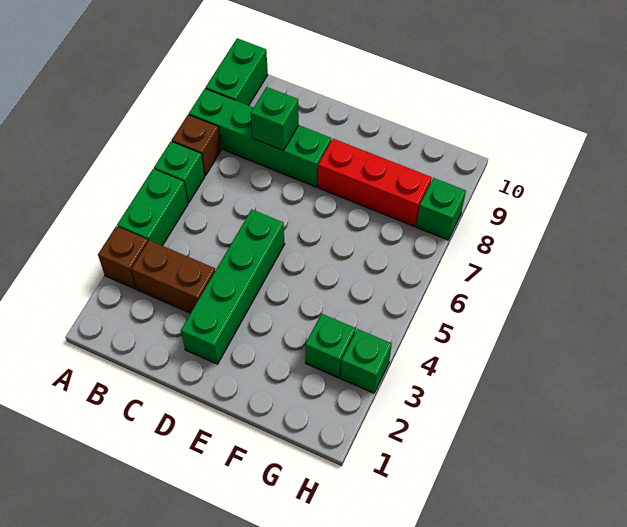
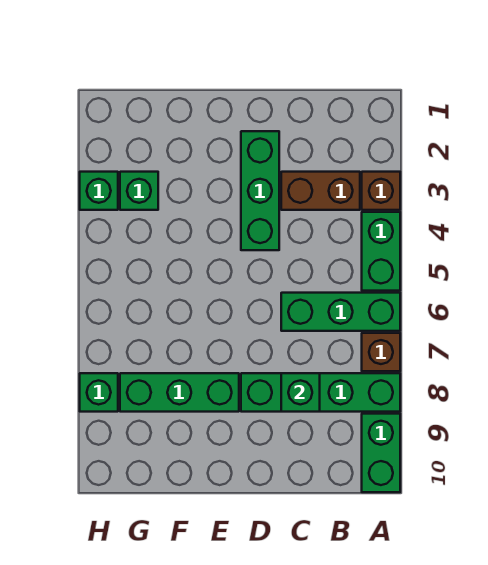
green brick A6 level 1 -> green brick A6:C6 level 1
green brick D2:D5 level 1 -> green brick D2:D4 level 1
red brick E8:G8 level 1 -> green brick E8:G8 level 1

